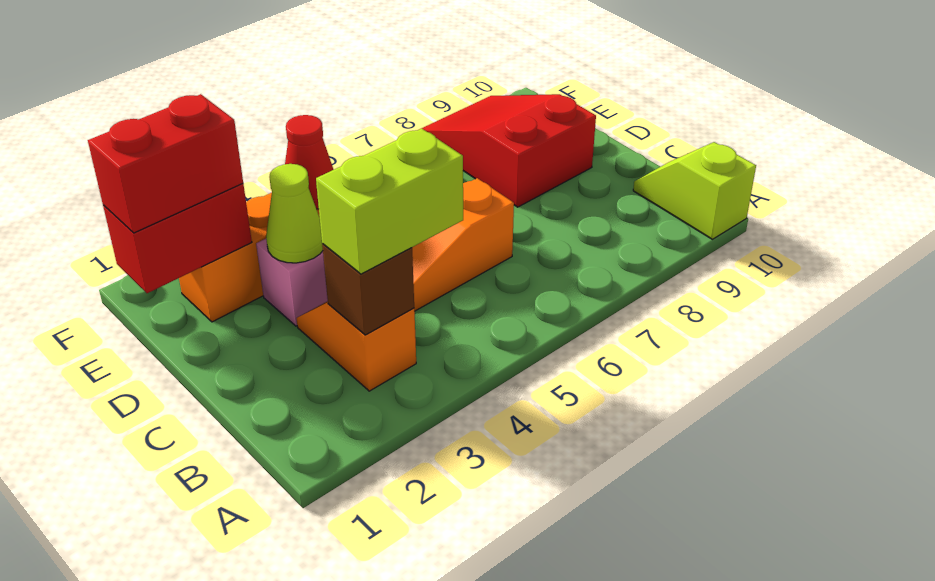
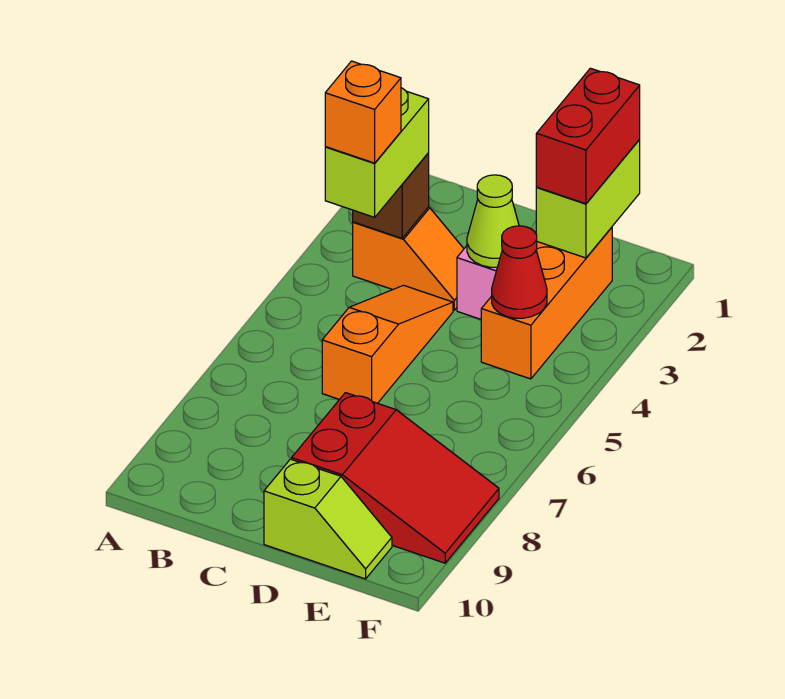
lime slope A10:B10 level 1 top A -> lime slope D10:E10 level 1 top D
none -> orange brick B4 level 4
red brick E1:E2 level 2 -> lime brick E1:E2 level 2

